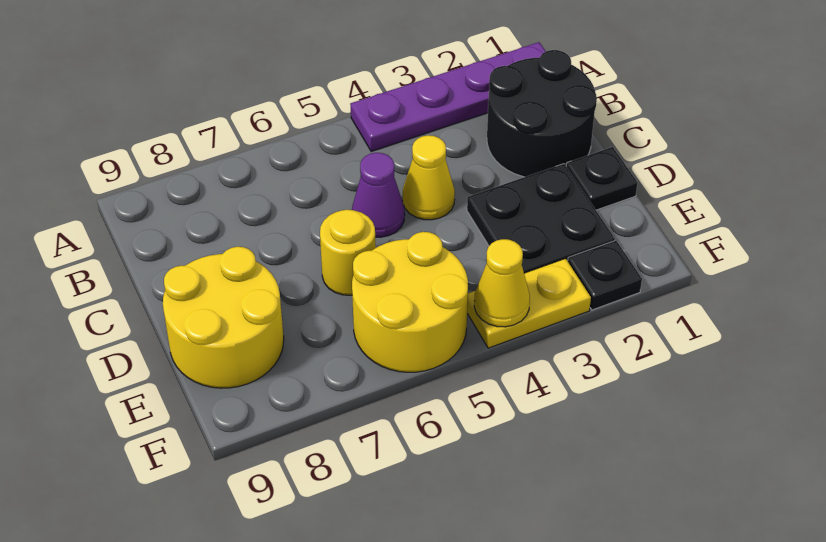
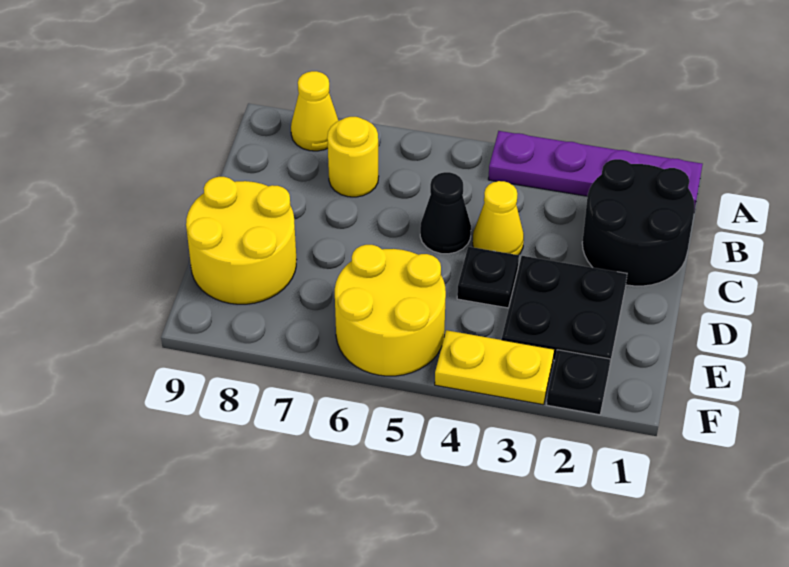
purple cone C5 level 1 -> black cone C5 level 1
black plate D1 level 1 -> black plate D4 level 1
yellow round brick D6 level 1 -> yellow round brick B7 level 1
yellow cone F4 level 2 -> yellow cone A8 level 1

